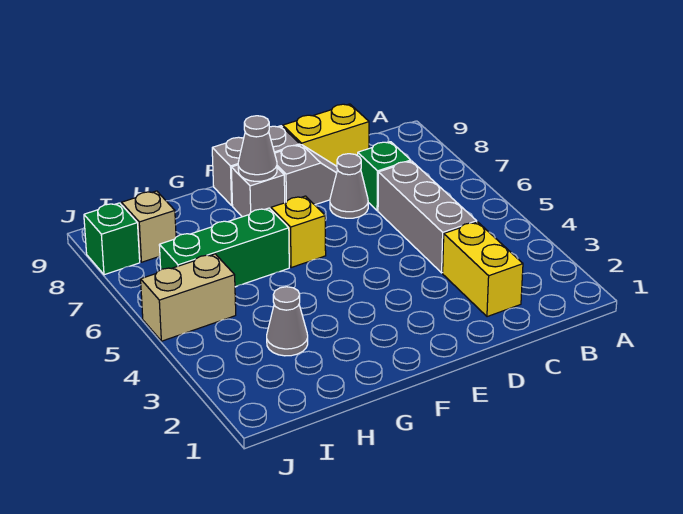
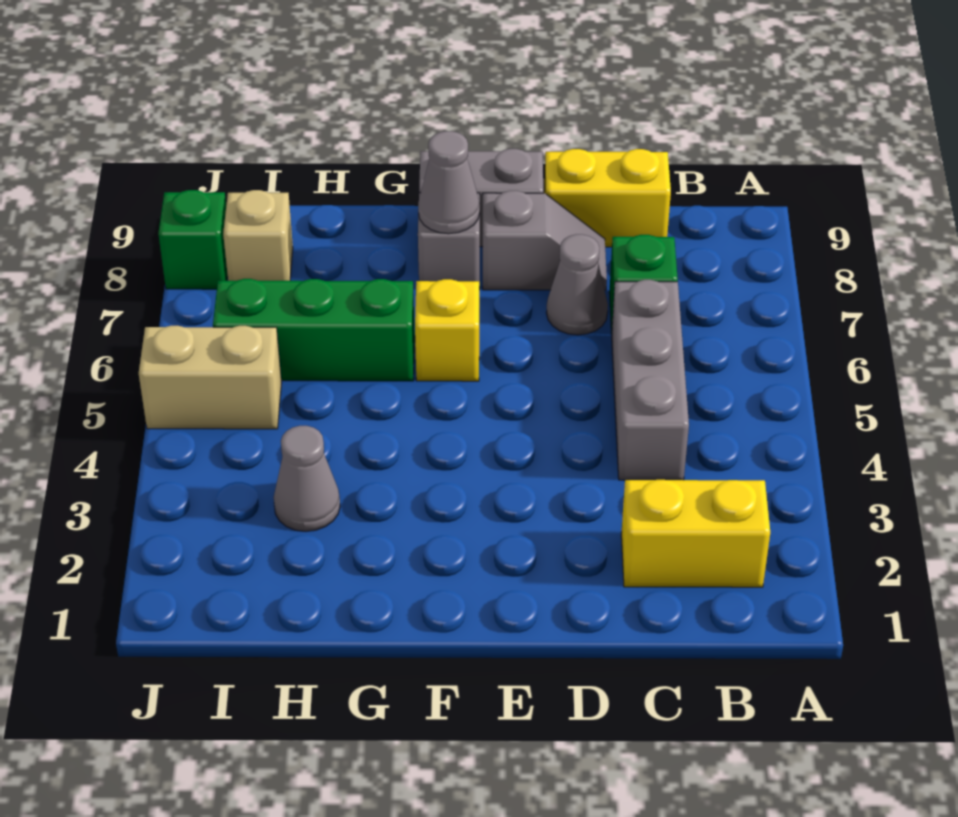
yellow brick C2:C3 level 1 -> yellow brick B2:C2 level 1

